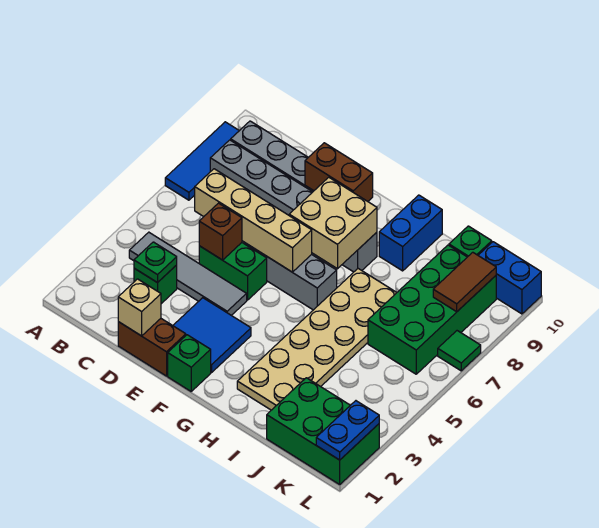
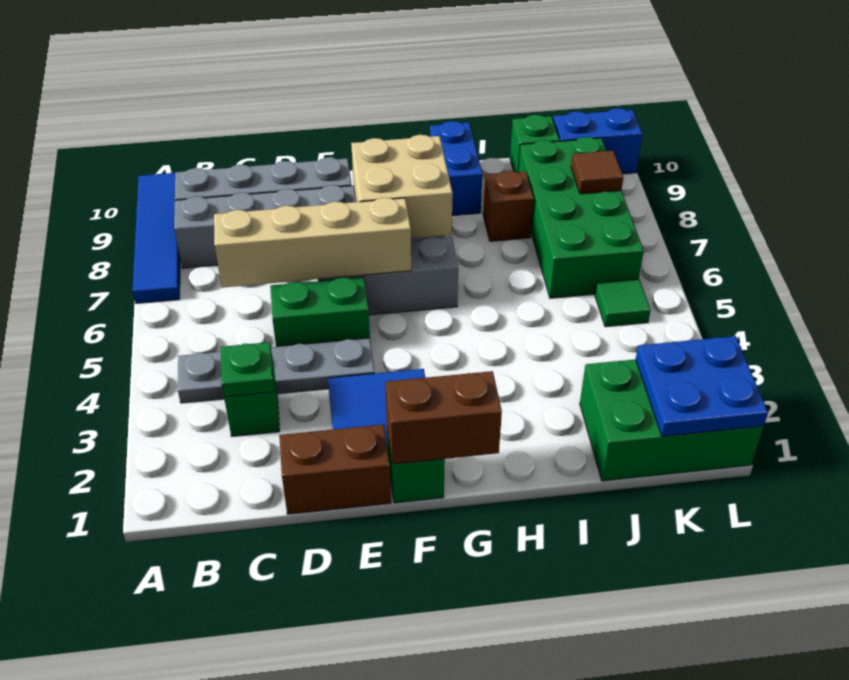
blue tile A7:A9 level 1 -> blue tile A7:A10 level 1
grey tile B4:E4 level 1 -> grey plate B4:E4 level 1
tan brick D1 level 2 -> none
brown brick D5 level 2 -> brown brick I8 level 1
brown brick E9:F9 level 2 -> brown brick F1:G1 level 2
tan plate H2:I7 level 1 -> none
brown tile K8:K9 level 2 -> brown tile K8 level 2
blue plate L1:L2 level 2 -> blue plate K1:L2 level 2
green tile L7 level 1 -> green tile K5 level 1

